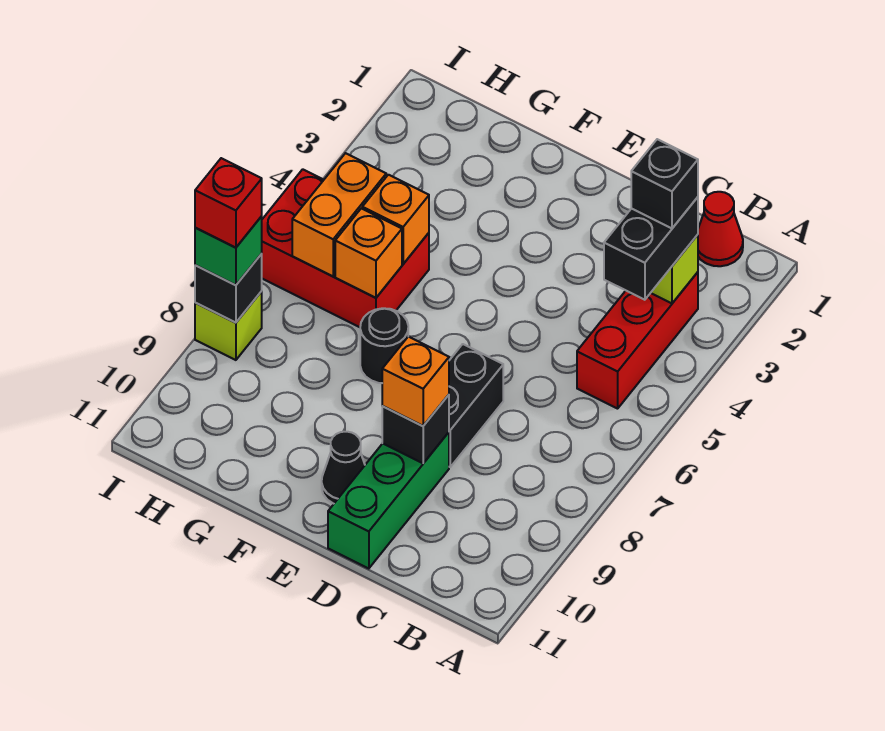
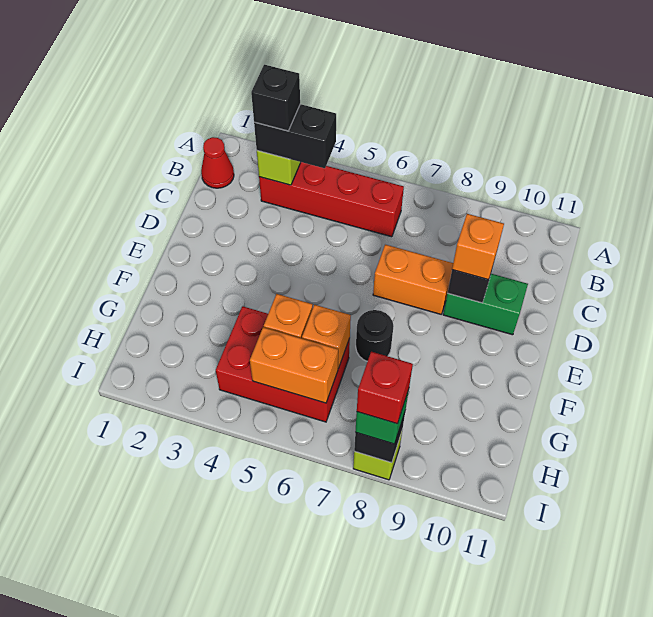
red brick B3:B5 level 1 -> red brick B3:B6 level 1
black brick D7:D8 level 1 -> orange brick D7:D8 level 1
green brick D9:D11 level 1 -> green brick D9:D10 level 1
black cone E10 level 1 -> none
red brick G5:I6 level 1 -> red brick G4:H6 level 1

